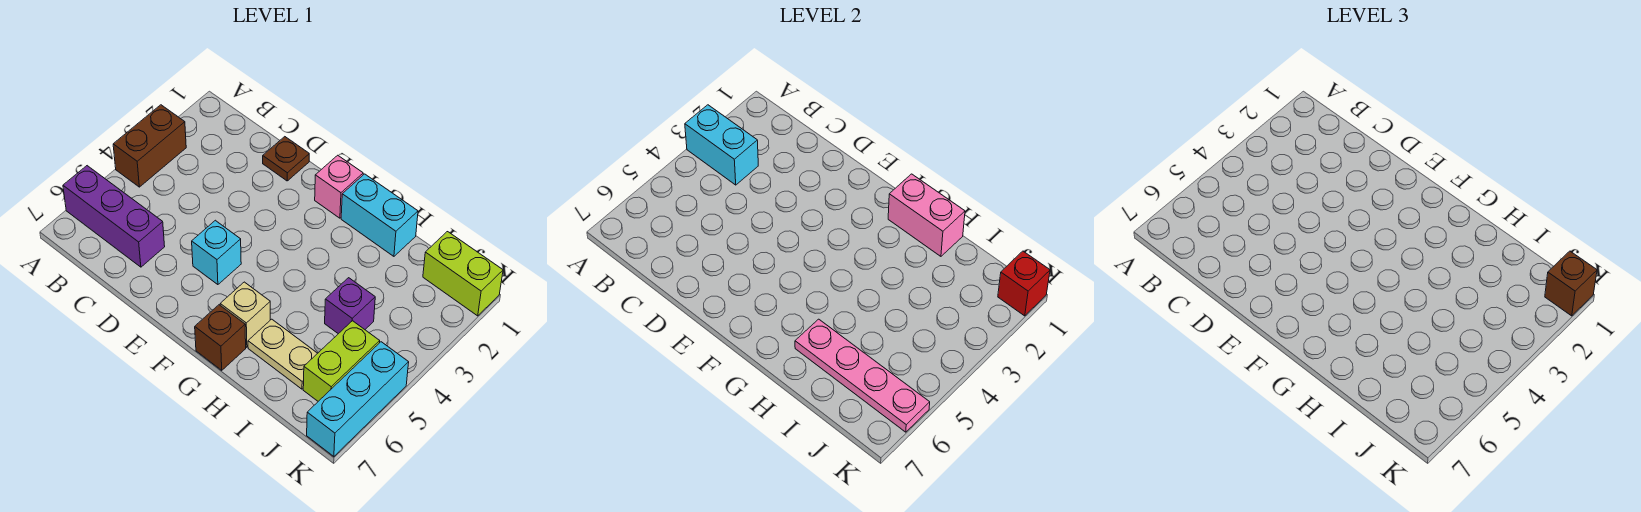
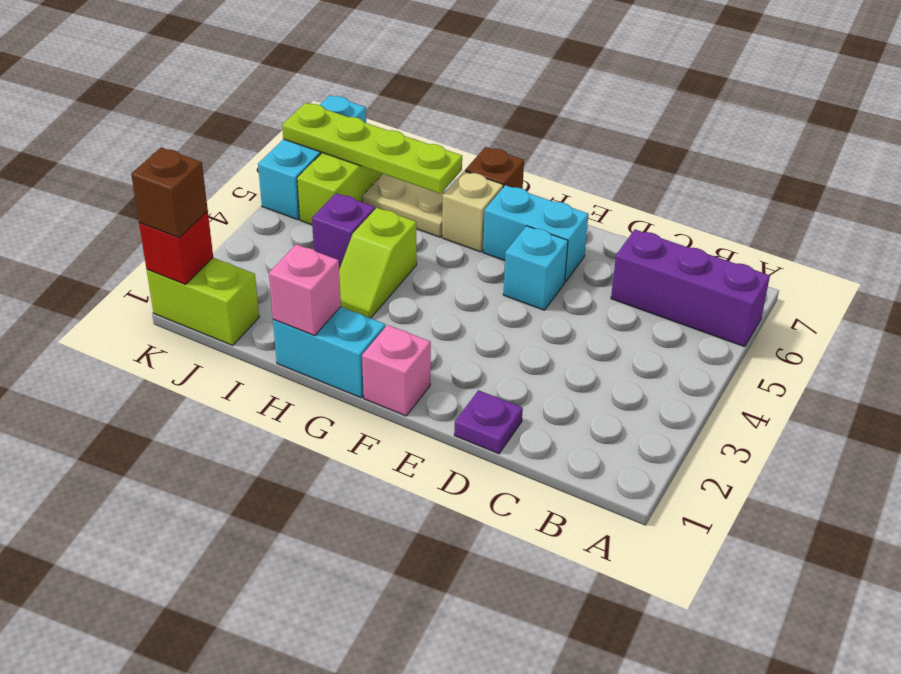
brown brick A3:A4 level 1 -> none
cyan brick A3:B3 level 2 -> cyan brick E6:F6 level 1
brown plate D1 level 1 -> purple plate D1 level 1
pink brick G1:H1 level 2 -> pink brick H1 level 2
none -> lime slope H3:H4 level 1 top 4
pink plate H6:K6 level 2 -> lime plate H6:K6 level 2

